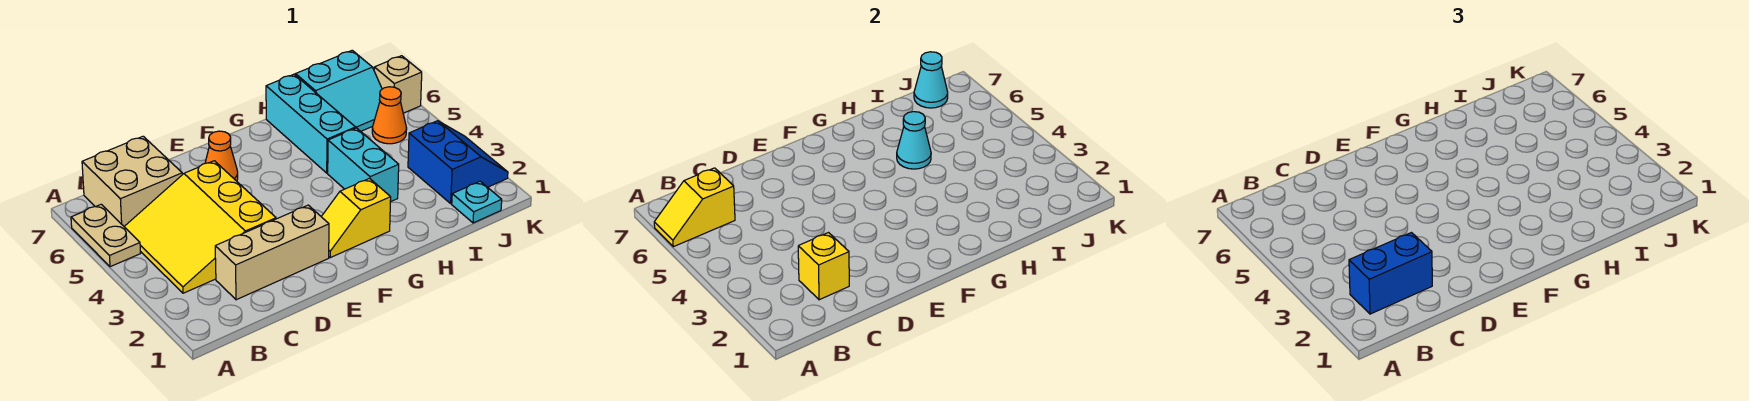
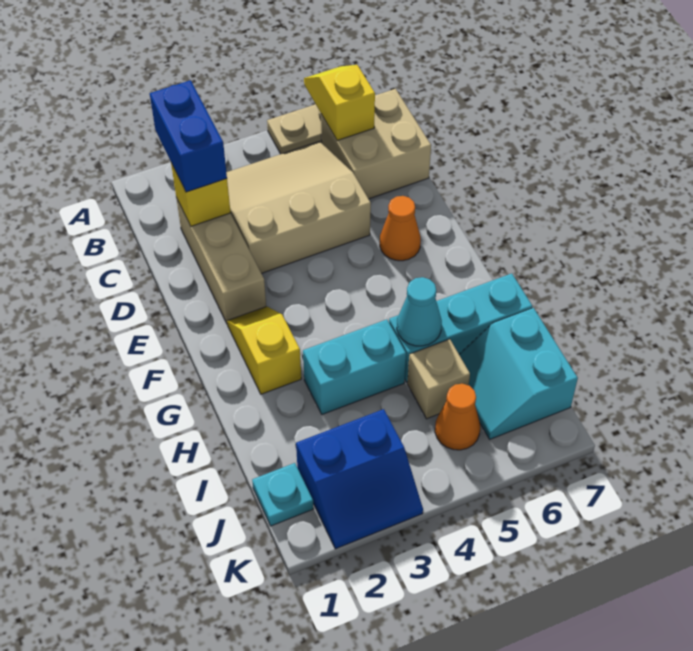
yellow slope B3:D5 level 1 top D -> tan slope B3:D5 level 1 top D
cyan cone J7 level 2 -> none
tan brick K6 level 1 -> tan brick I5 level 1

